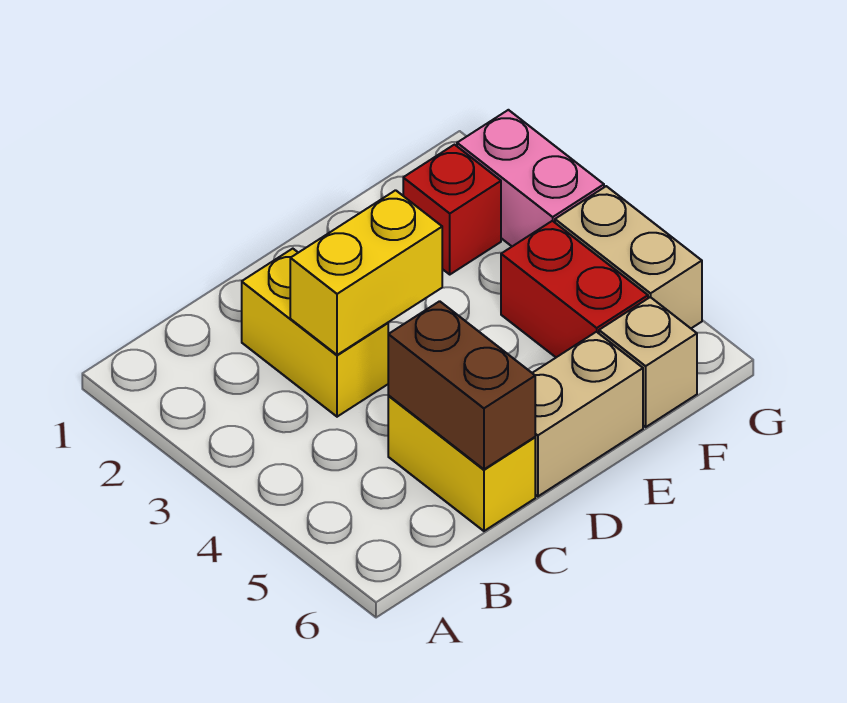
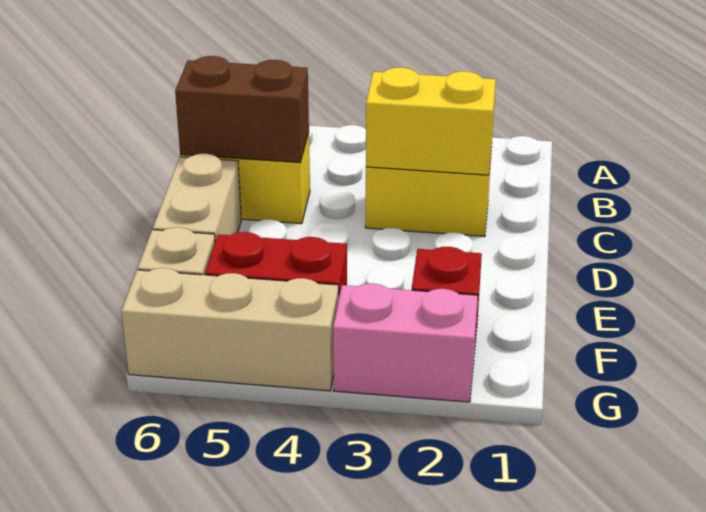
yellow brick C3:D3 level 2 -> yellow brick C2:C3 level 2
tan brick G4:G5 level 1 -> tan brick G4:G6 level 1

